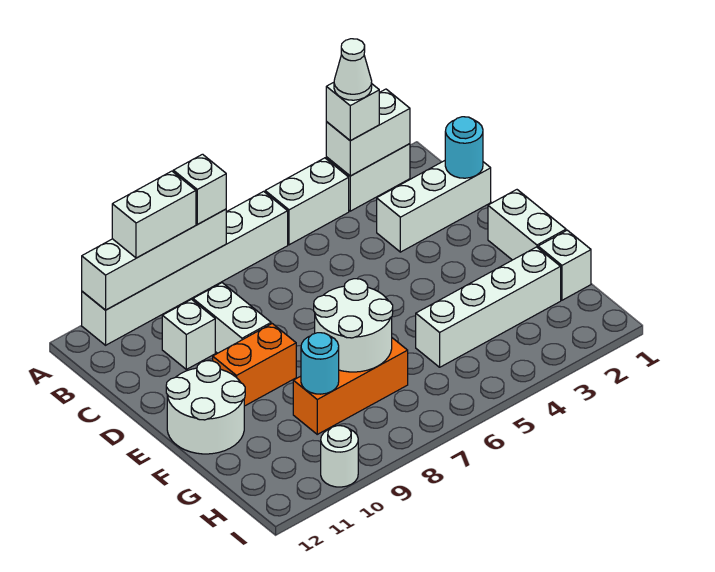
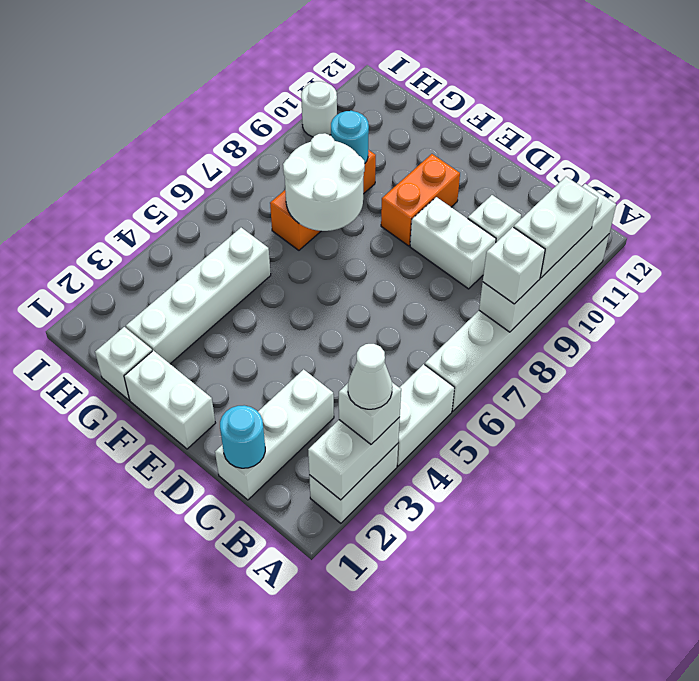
white round brick E11:F12 level 1 -> none

